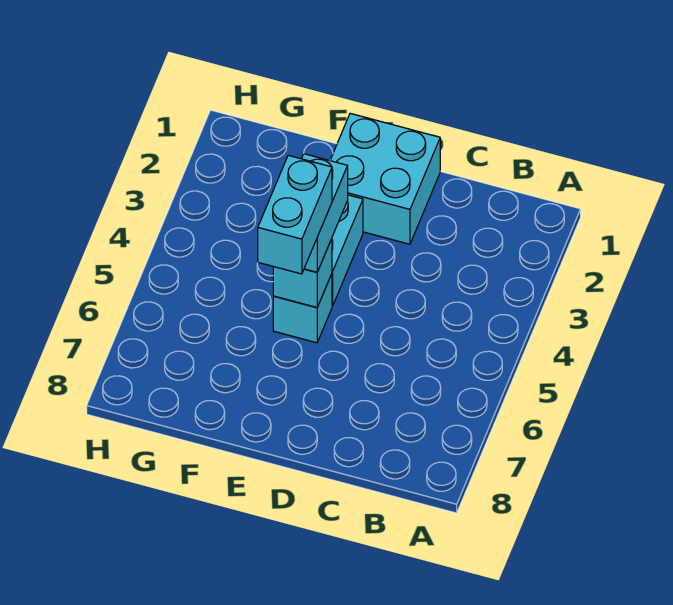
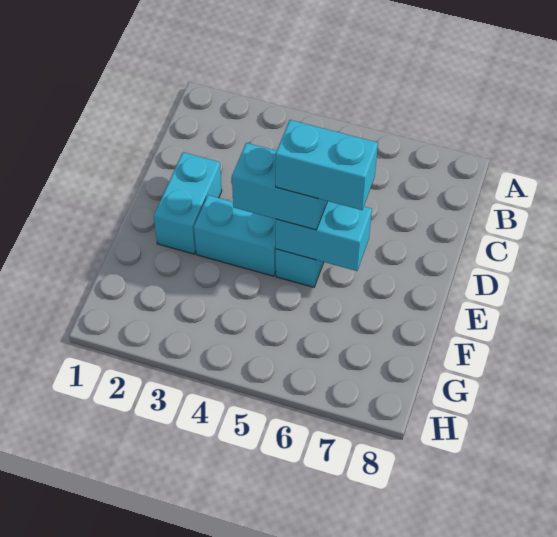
cyan brick D1:E2 level 1 -> cyan brick D2:E2 level 1
cyan brick E5 level 2 -> cyan brick E5:E6 level 2

